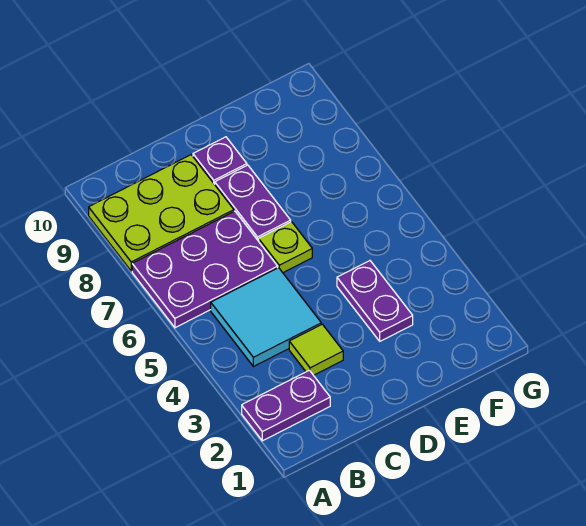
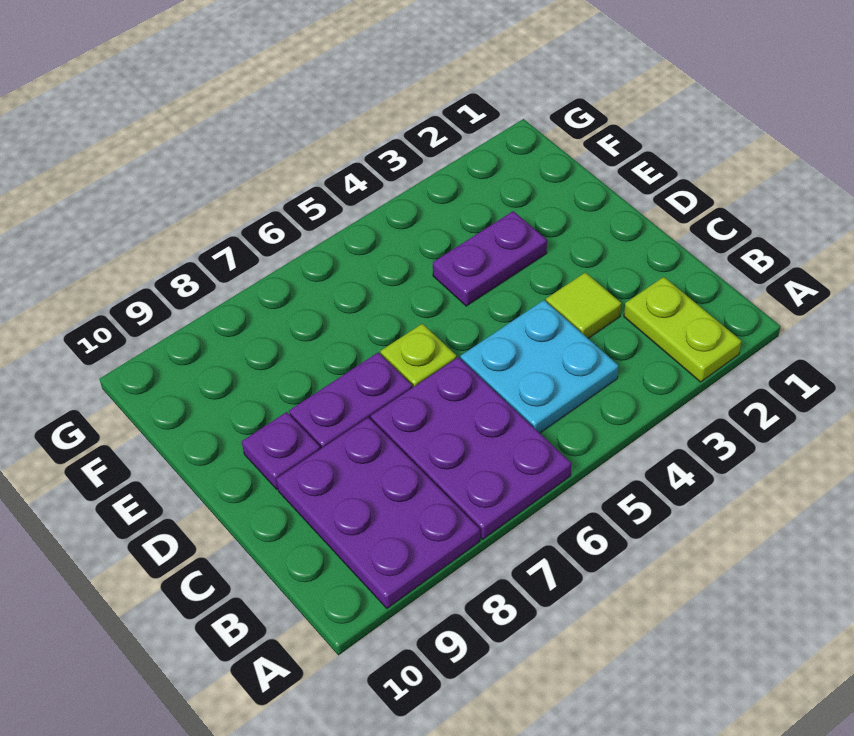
purple plate A2:B2 level 1 -> lime plate A2:B2 level 1
lime plate A8:C9 level 1 -> purple plate A8:C9 level 1
cyan tile B4:C5 level 1 -> cyan plate B4:C5 level 1

